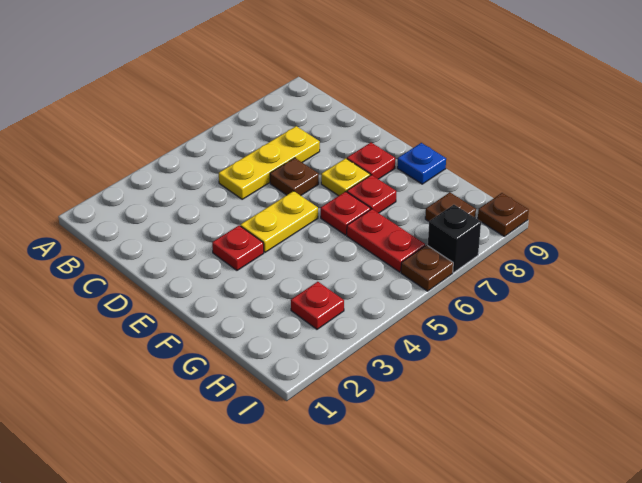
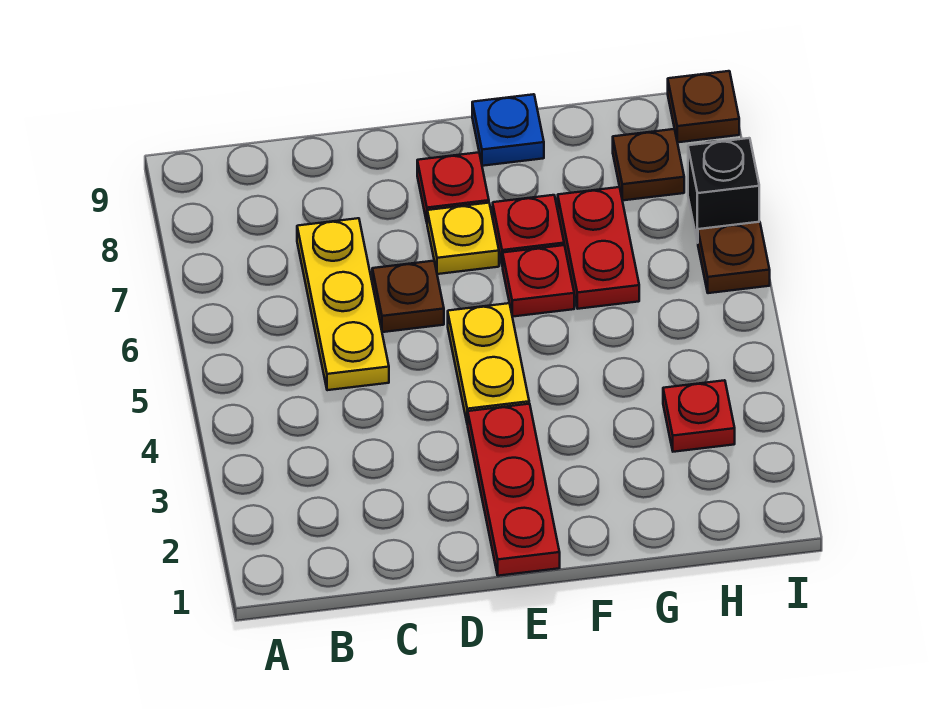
red plate E3 level 1 -> red plate E1:E3 level 1
red plate G6:H6 level 1 -> red plate G6:G7 level 1

